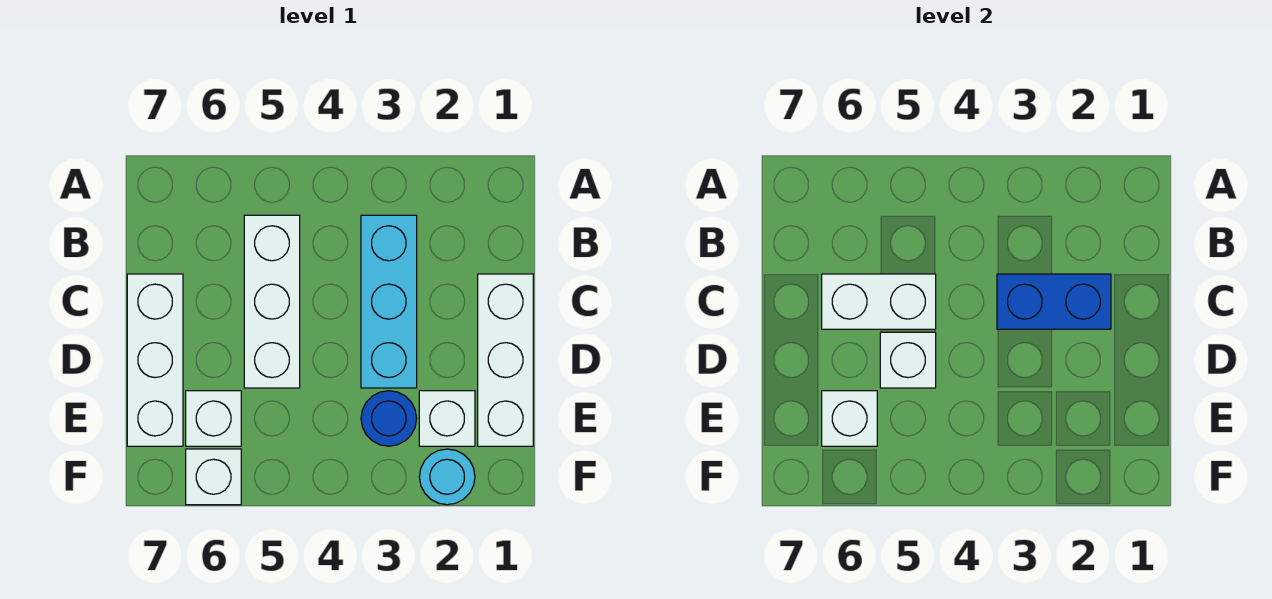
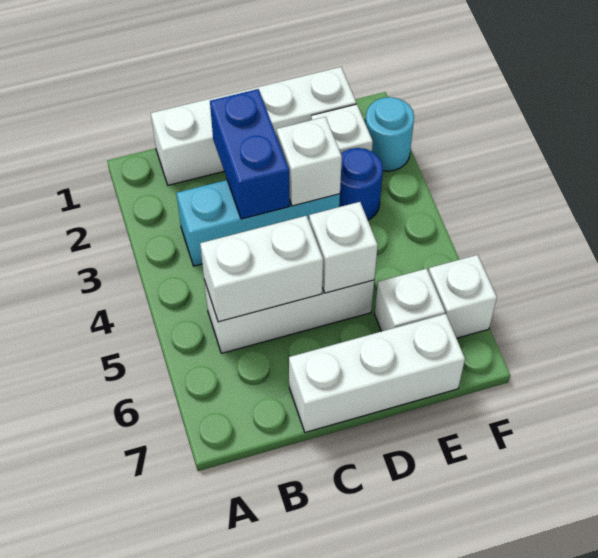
white brick C1:E1 level 1 -> white brick B1:E1 level 1
white brick C5:C6 level 2 -> white brick B5:C5 level 2
white brick E6 level 2 -> white brick D3 level 2

